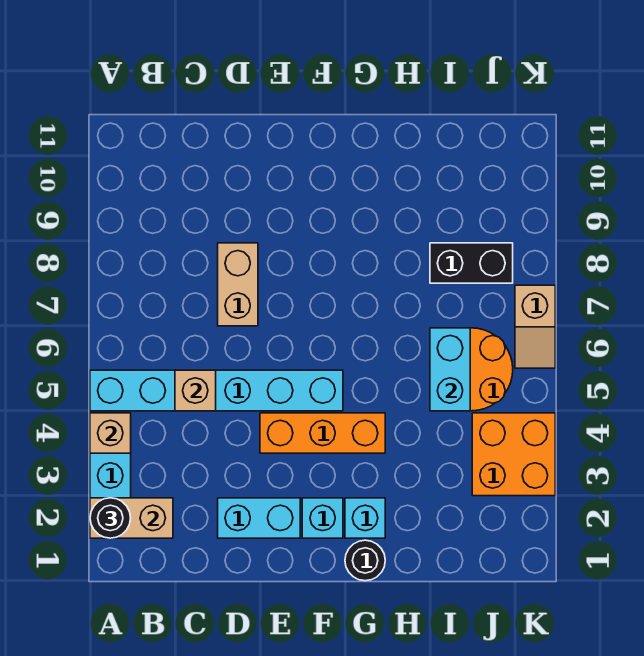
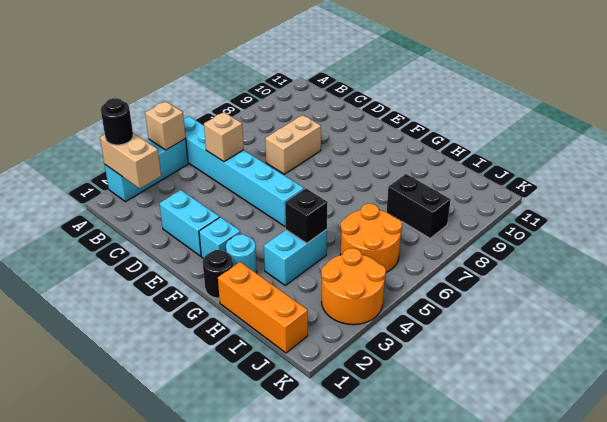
orange brick E4:G4 level 1 -> orange brick H1:J1 level 1
cyan brick G2 level 1 -> cyan round brick G2 level 1
none -> black brick H4 level 2
cyan brick I5:I6 level 2 -> cyan brick H3:H4 level 1
orange brick J3:K4 level 1 -> orange round brick J3:K4 level 1
tan slope K6:K7 level 1 top 7 -> none

